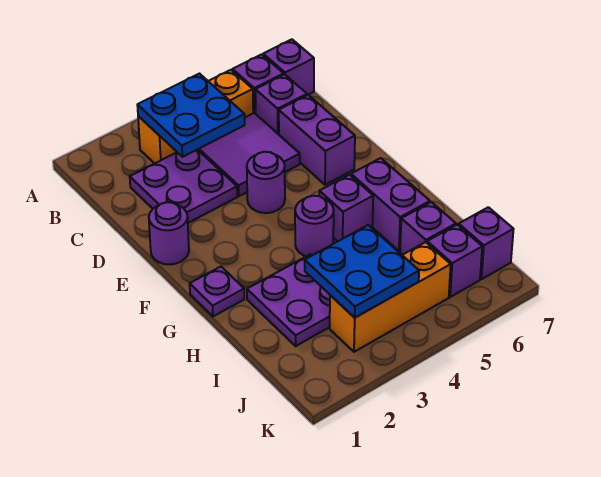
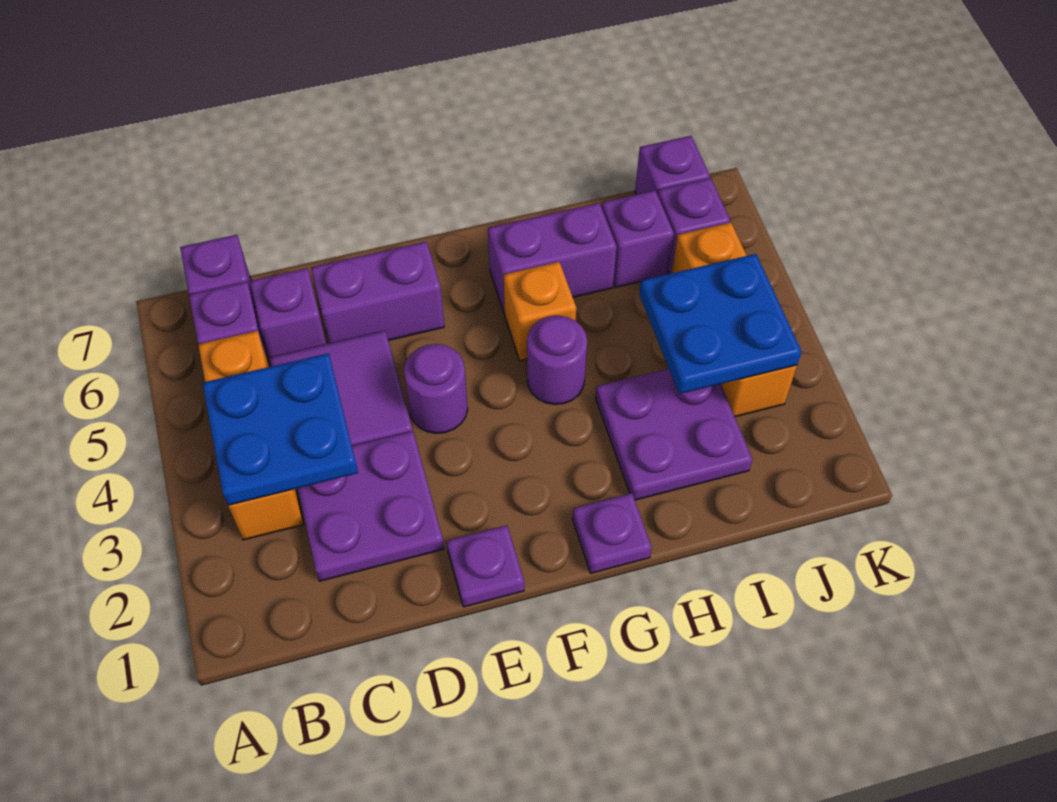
purple round brick E1 level 1 -> purple plate E1 level 1
purple brick G5 level 1 -> orange brick G5 level 1

